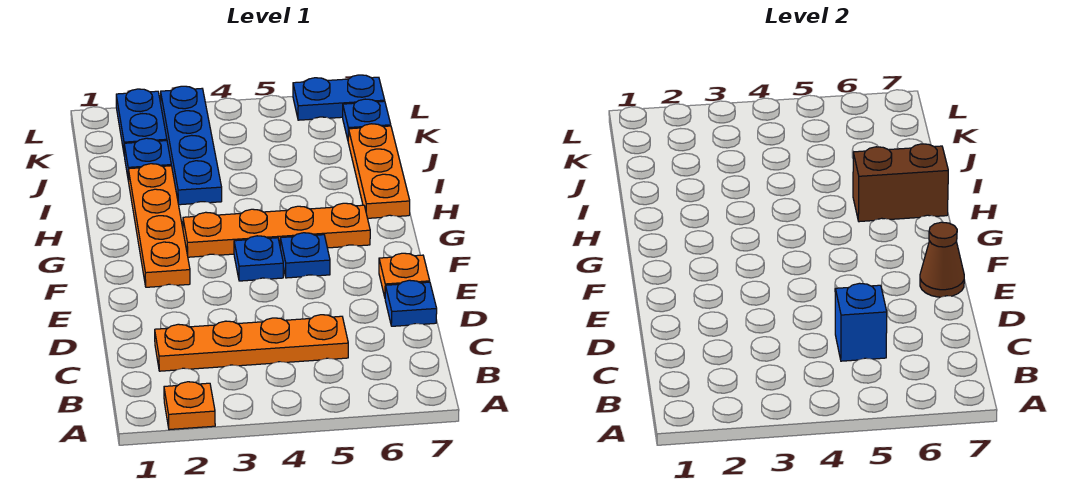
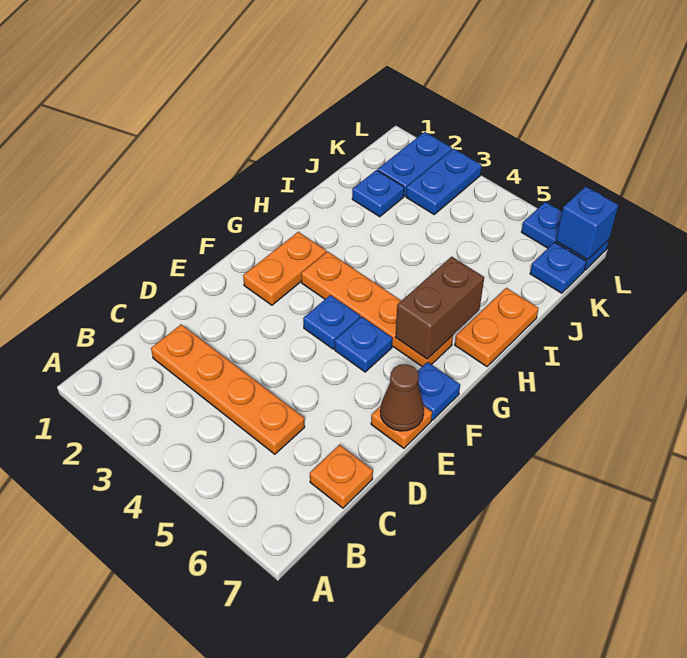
orange plate A2 level 1 -> orange plate C7 level 1
blue brick C5 level 2 -> blue brick L7 level 2
blue plate D7 level 1 -> blue plate F7 level 1
orange plate F2:I2 level 1 -> orange plate F2:G2 level 1
brown brick H6:H7 level 2 -> brown brick G6:H6 level 2
orange plate H7:J7 level 1 -> orange plate H7:I7 level 1
blue plate I3:L3 level 1 -> blue plate K3:L3 level 1

